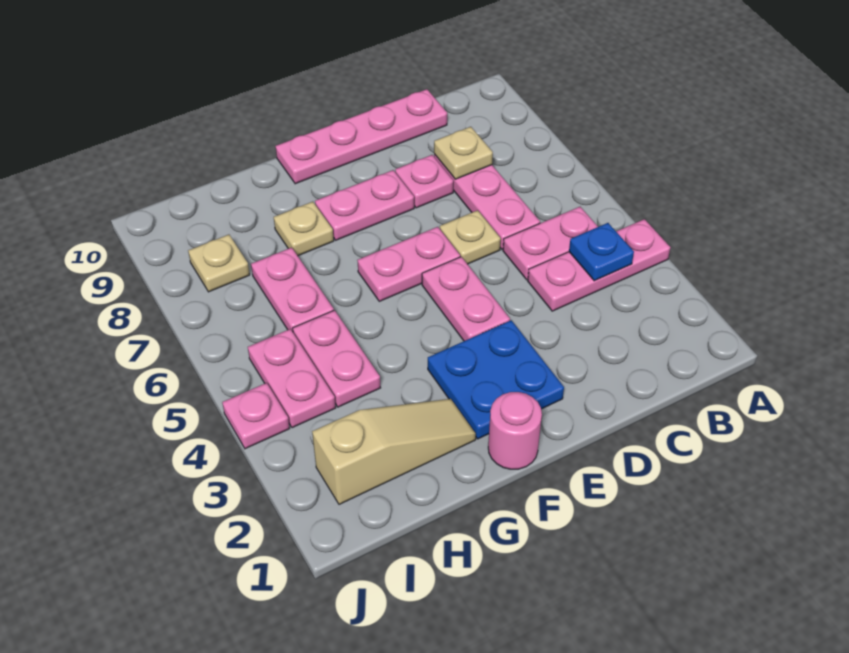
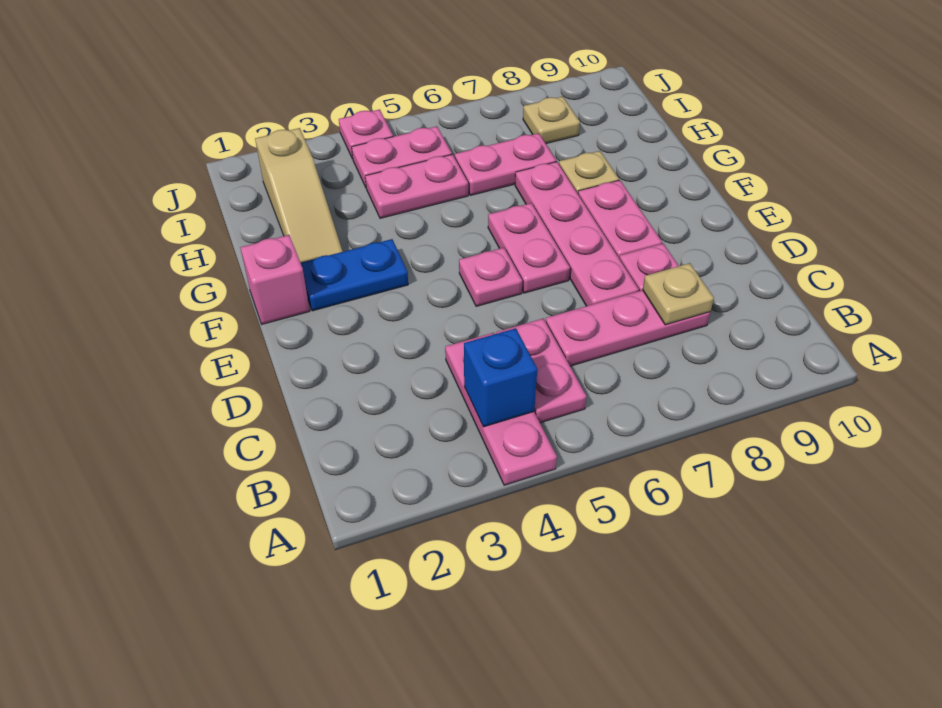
blue plate B4 level 2 -> blue brick B4 level 2
pink plate C10:F10 level 1 -> pink plate D7:G7 level 1
tan plate D6 level 1 -> none
blue plate E2:F3 level 1 -> blue plate F2:F3 level 1
pink plate E4:E5 level 1 -> pink plate E5 level 1
pink round brick F1 level 1 -> pink brick F1 level 1

